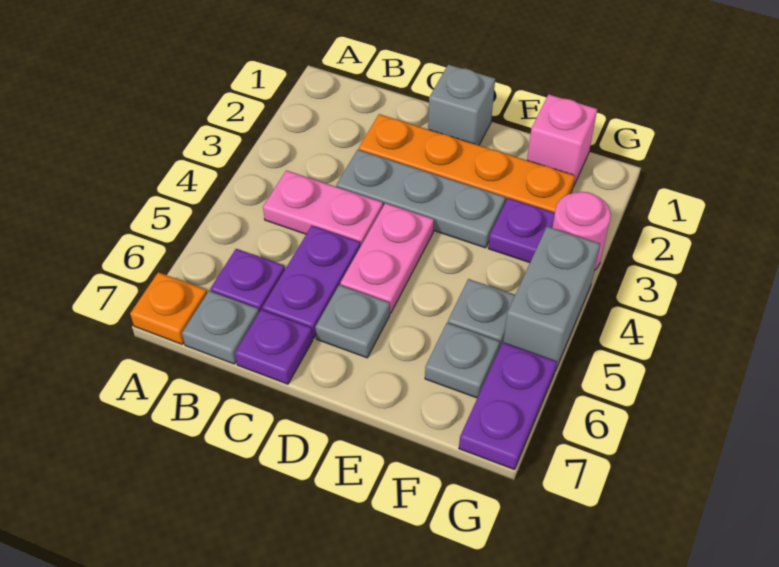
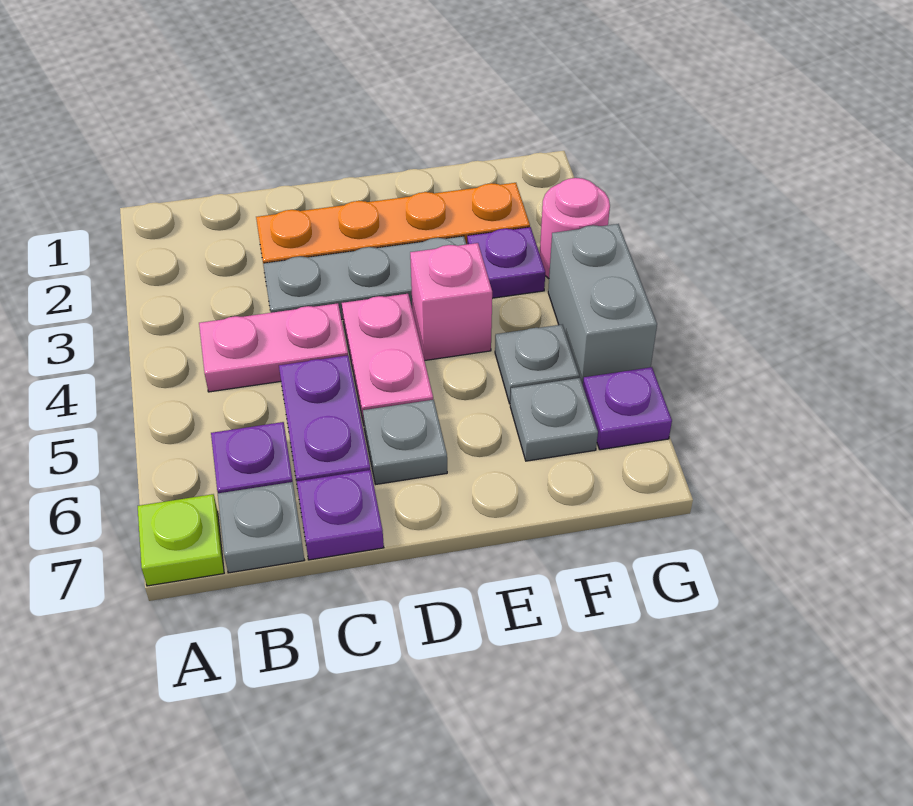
orange plate A7 level 1 -> lime plate A7 level 1
grey brick D1 level 1 -> none
pink brick F1 level 1 -> pink brick E4 level 1
purple plate G6:G7 level 1 -> purple plate G6 level 1

